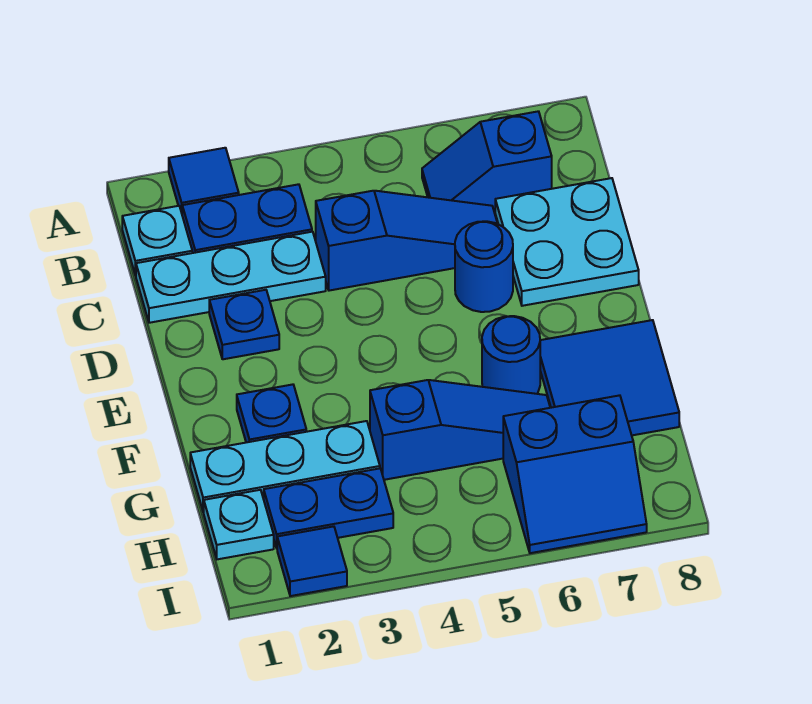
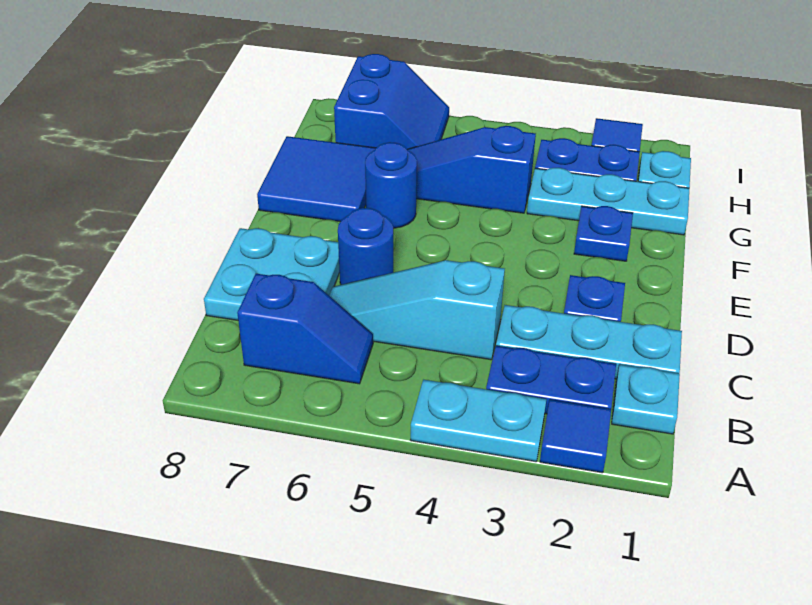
none -> cyan plate A3:A4 level 1
blue slope C4:C6 level 1 top 4 -> cyan slope C4:C6 level 1 top 4
blue slope H6:I7 level 1 top H -> blue slope H6:I7 level 1 top 7

